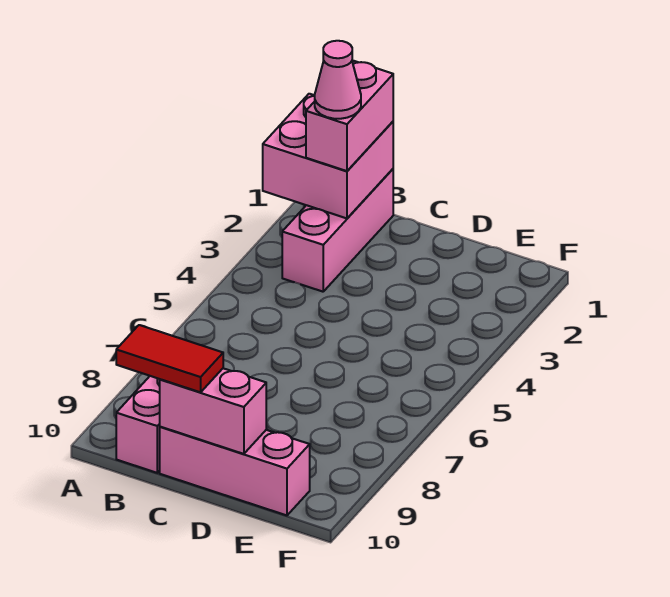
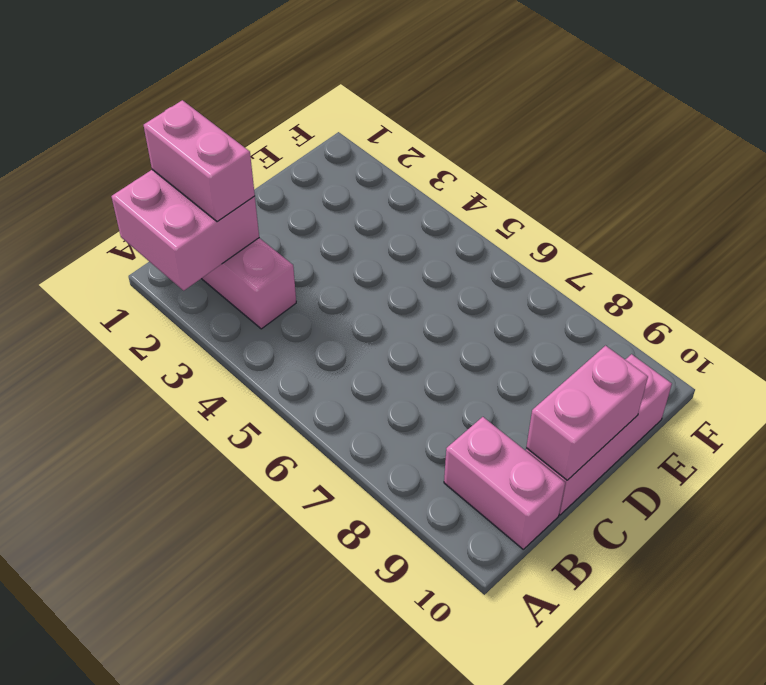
pink cone B2 level 4 -> none
red tile B10:C10 level 3 -> none

